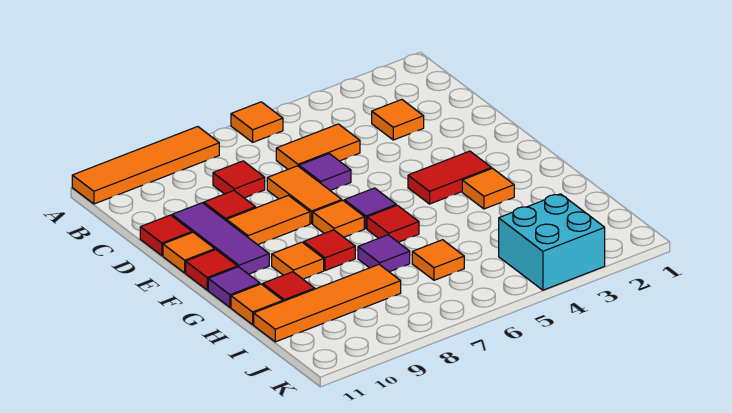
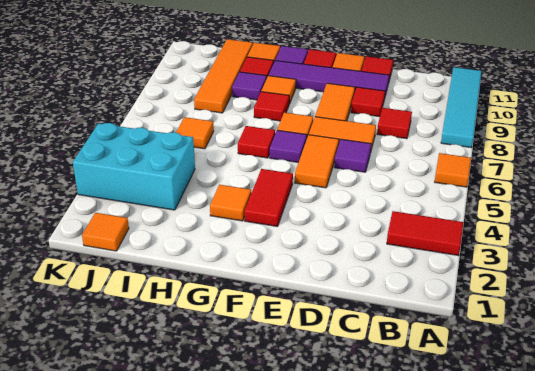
none -> red tile A3:B3 level 1
orange tile A8:A11 level 1 -> cyan tile A8:A11 level 1
orange tile C3 level 1 -> orange tile J1 level 1
orange tile C5:C6 level 1 -> orange tile E5:E6 level 1
purple tile D10:F10 level 1 -> purple tile D10:G10 level 1
purple tile H7 level 1 -> purple tile H9 level 1
cyan brick J3:K4 level 1 -> cyan brick I3:K4 level 1

